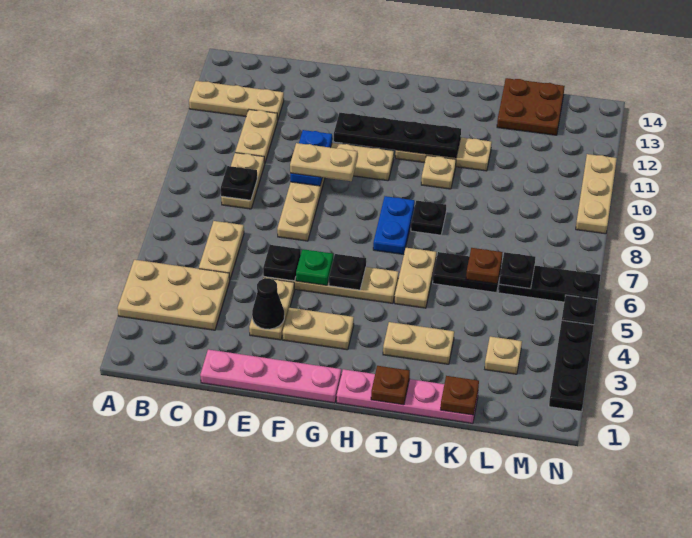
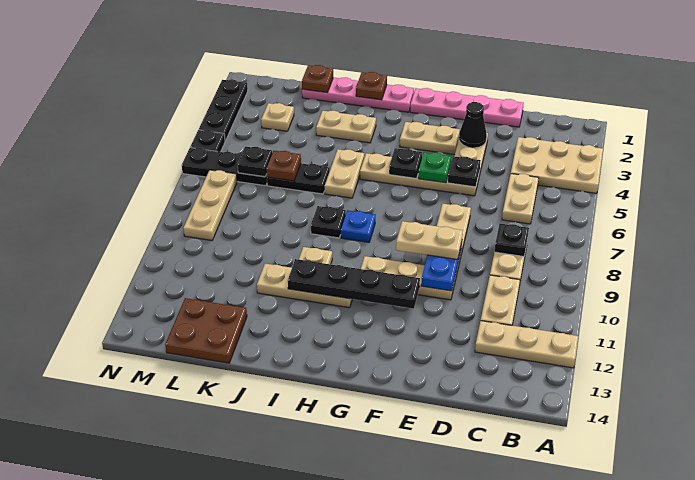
blue plate H7:H8 level 1 -> blue plate H8 level 1
tan plate N9:N11 level 1 -> tan plate M7:M9 level 1

